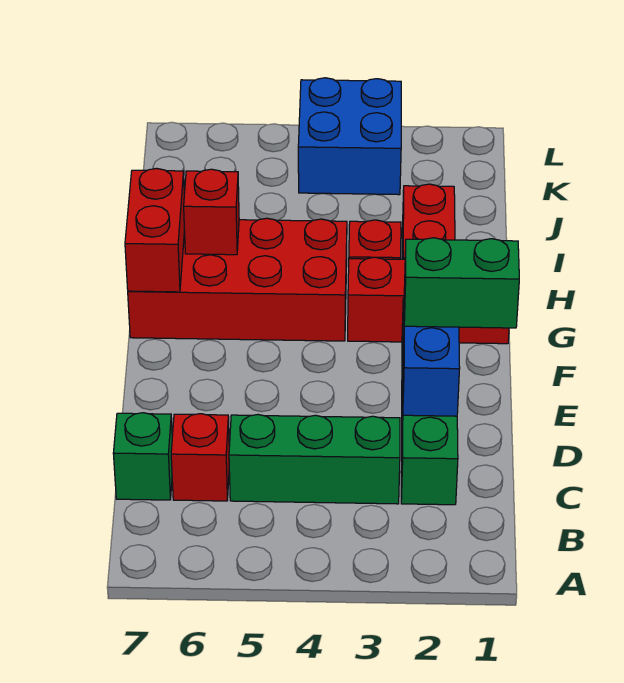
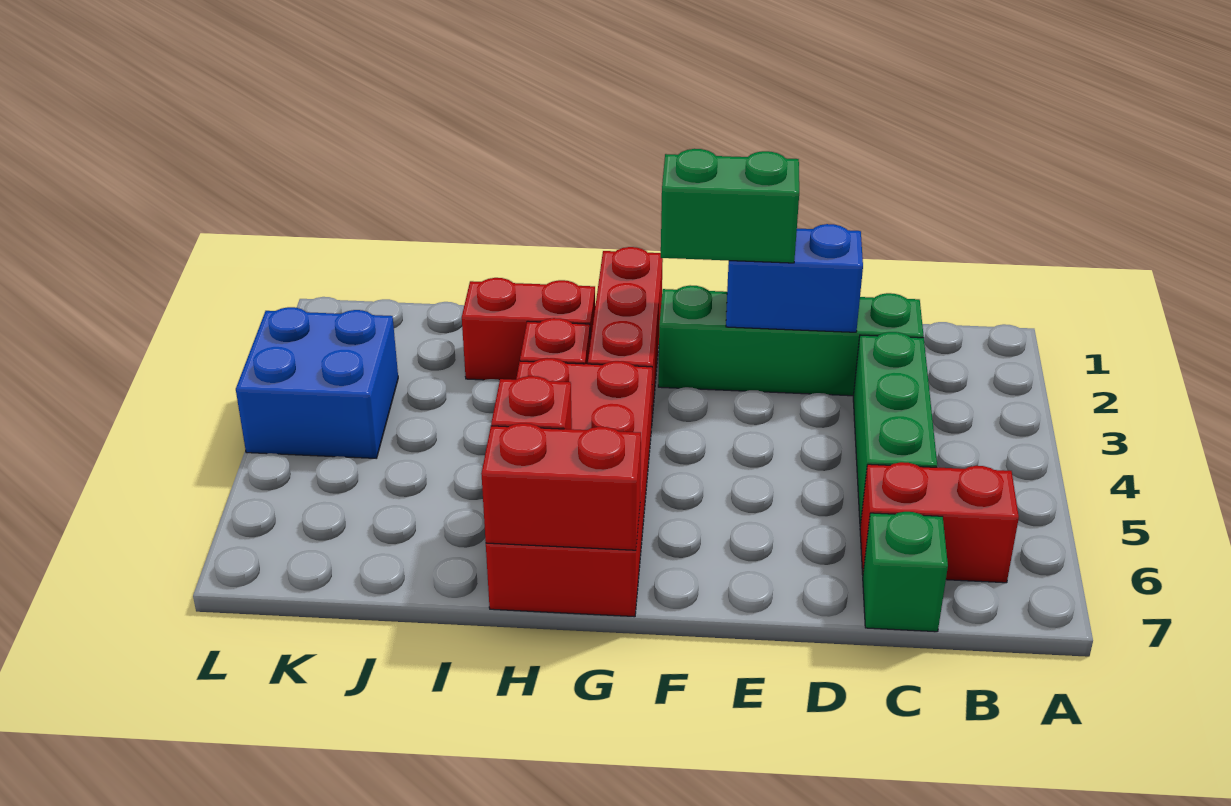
red brick C6 level 1 -> red brick B6:C6 level 1
green brick E1:E2 level 3 -> green brick E2:F2 level 3

